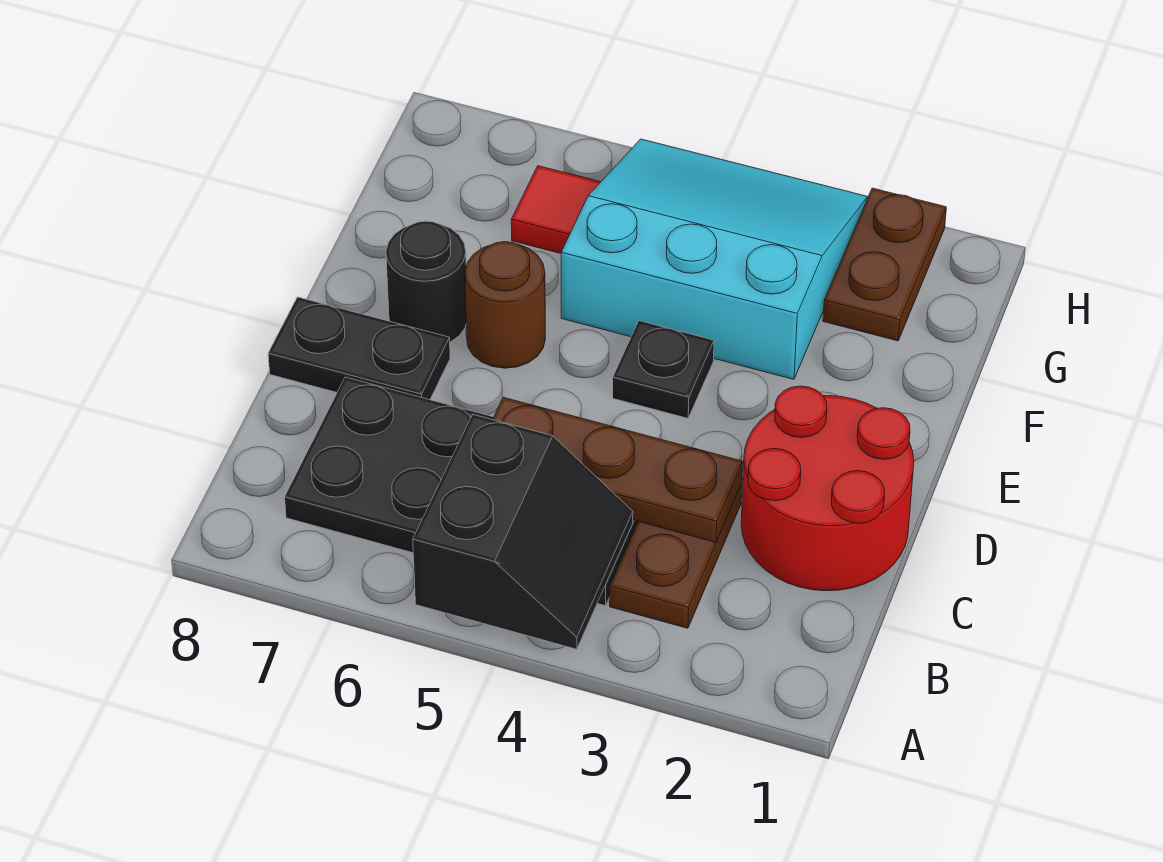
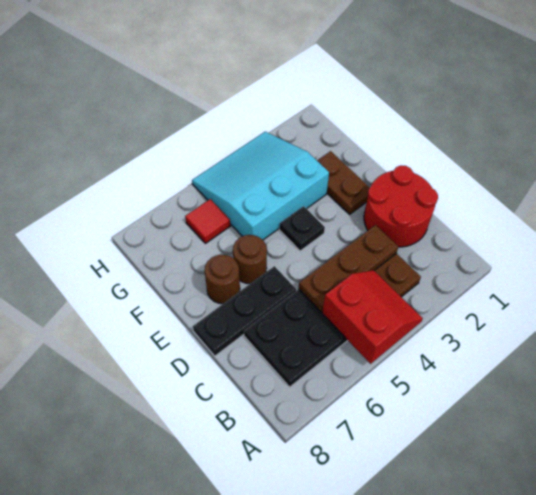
black slope A4:B5 level 2 top 5 -> red slope A4:B5 level 2 top 5
black plate D7:D8 level 1 -> black plate D6:D8 level 1
black round brick E7 level 1 -> brown round brick E7 level 1
brown plate G2:H2 level 1 -> brown plate E2:F2 level 1

